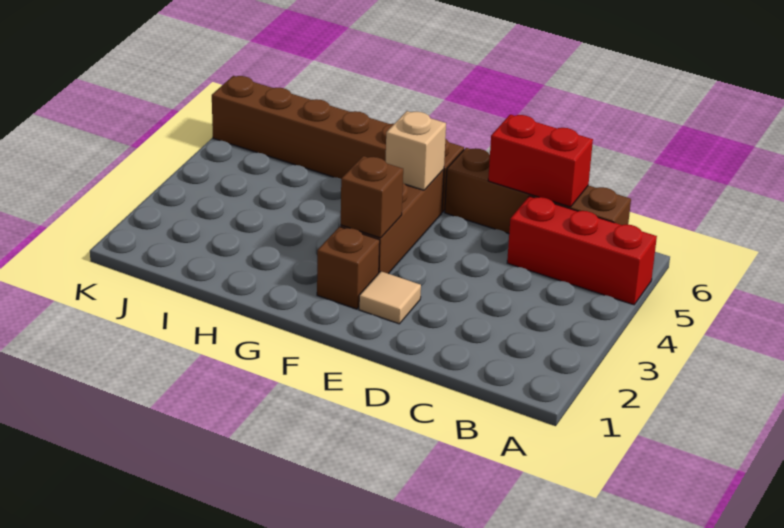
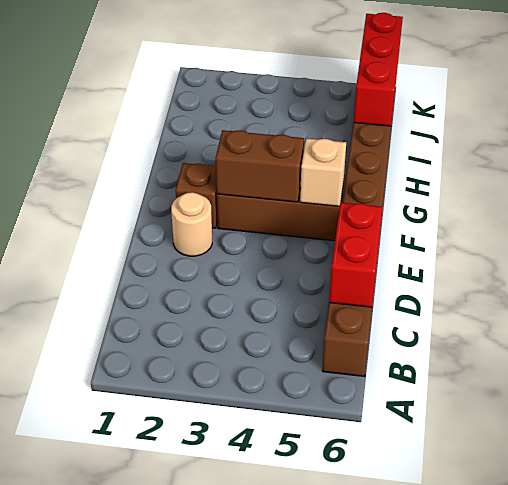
red brick A5:C5 level 1 -> red brick I6:K6 level 2
tan tile E2 level 1 -> tan round brick E2 level 1
brown brick F3 level 2 -> brown brick F3:F4 level 2

